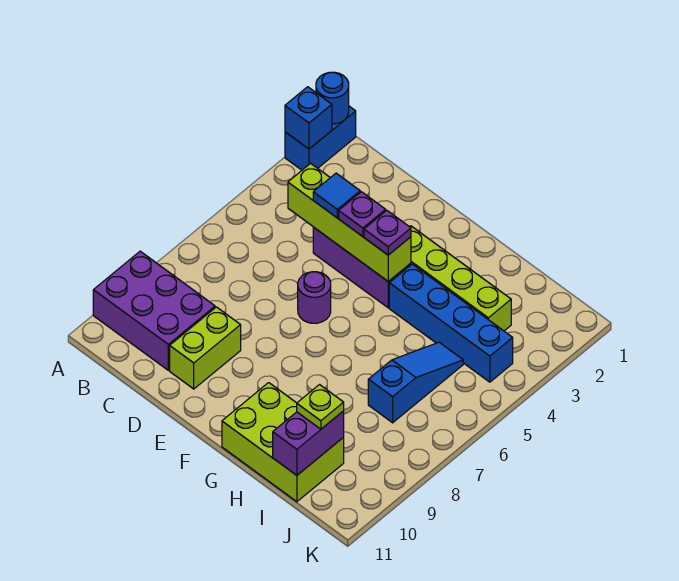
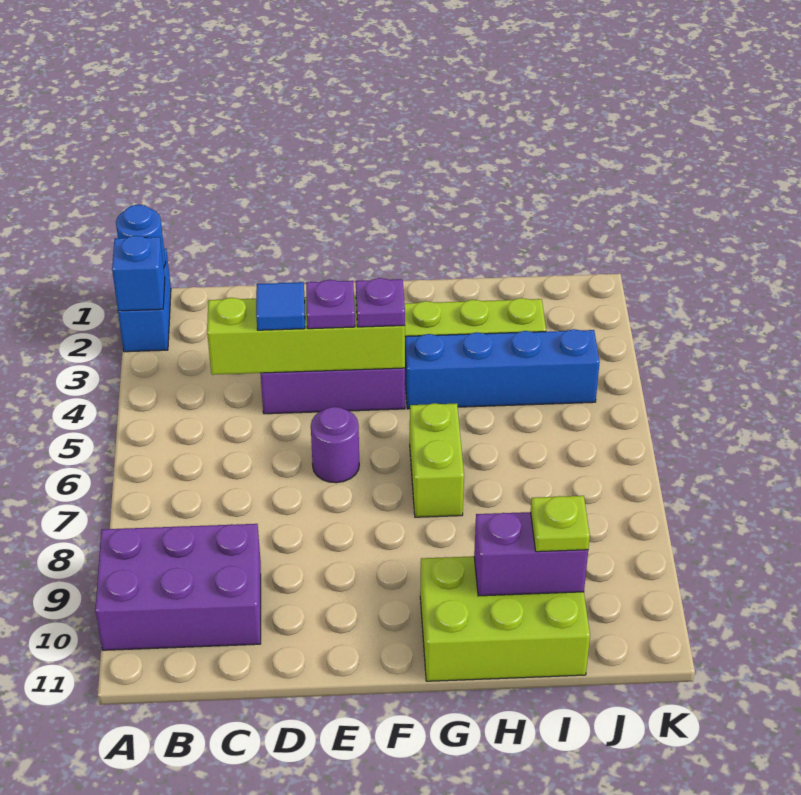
lime brick D9:D10 level 1 -> lime brick G6:G7 level 1
blue slope I5:I7 level 1 top 7 -> none
purple brick I10:I11 level 2 -> purple brick H10:I10 level 2

